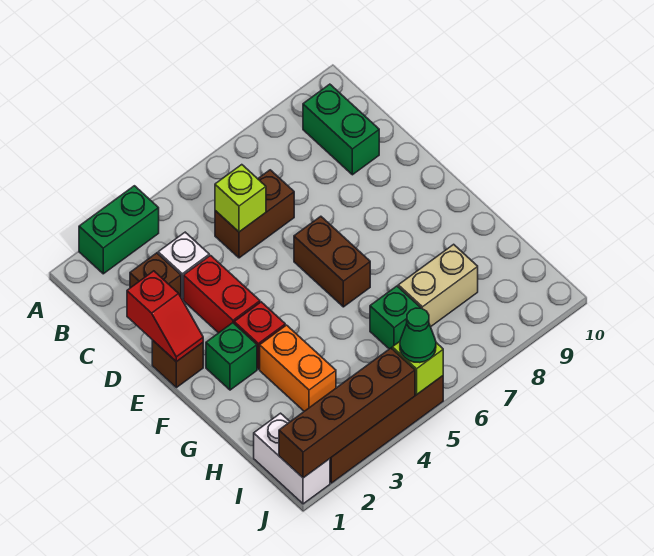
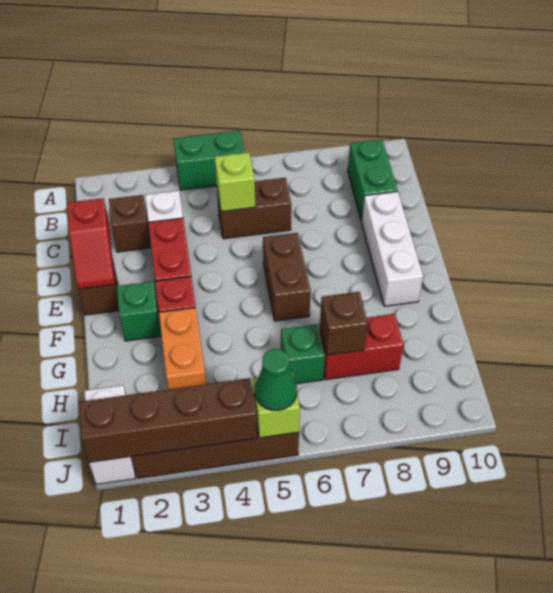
green brick A2:A3 level 1 -> green brick A4:A5 level 1
none -> white brick D9:F9 level 1
tan brick H7:H8 level 1 -> red brick H7:H8 level 1
none -> brown brick H7 level 2

